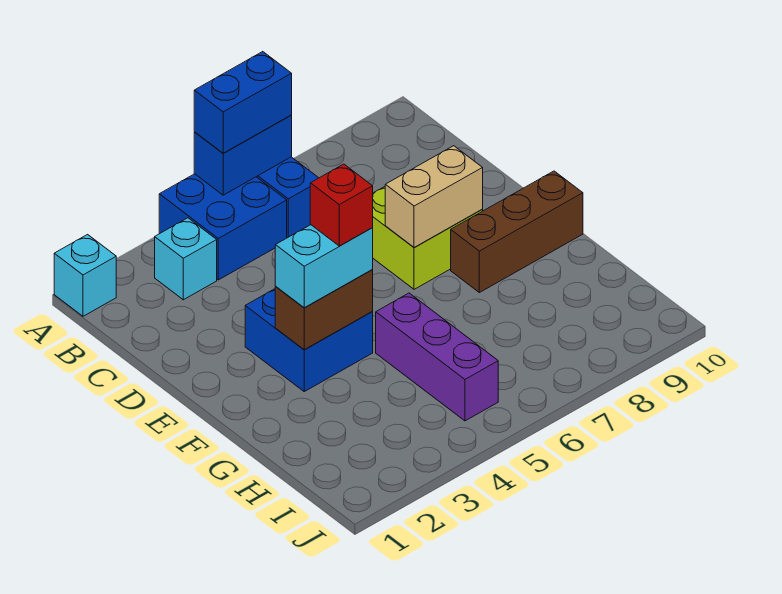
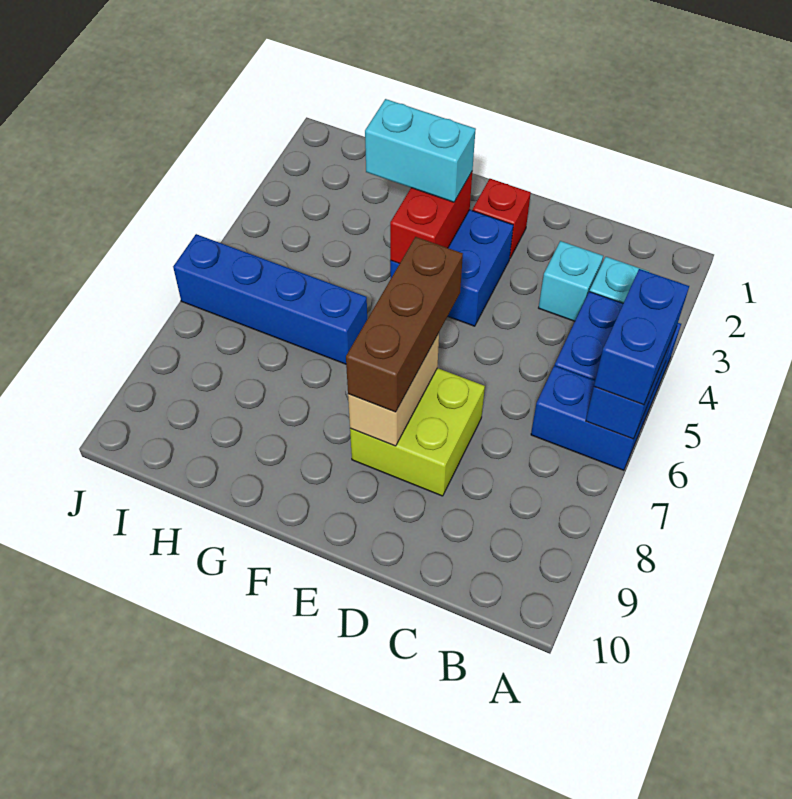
cyan brick A1 level 1 -> cyan brick C3 level 1
brown brick F3:F4 level 2 -> red brick F3:F4 level 2
cyan brick F3:F4 level 3 -> cyan brick F3:G3 level 3
red brick F4 level 4 -> red brick E2 level 1
brown brick F8:F10 level 1 -> brown brick E6:E8 level 3
purple brick G5:I5 level 1 -> none
none -> blue brick G6:J6 level 1

